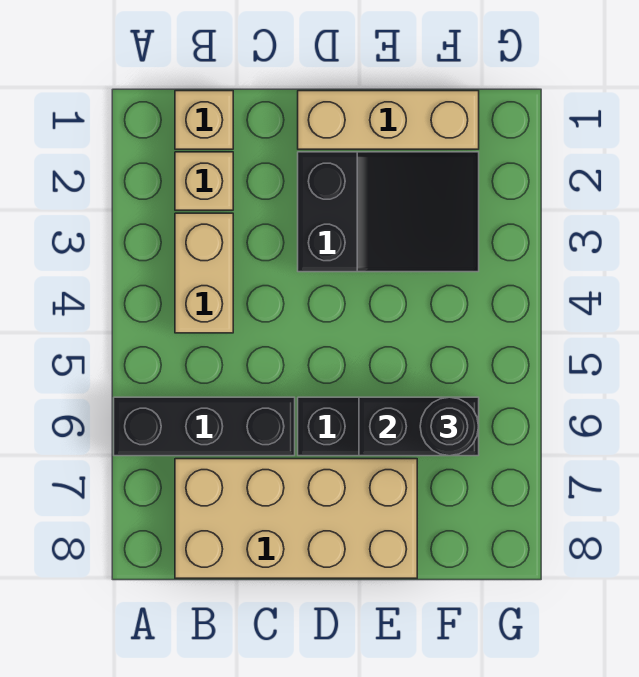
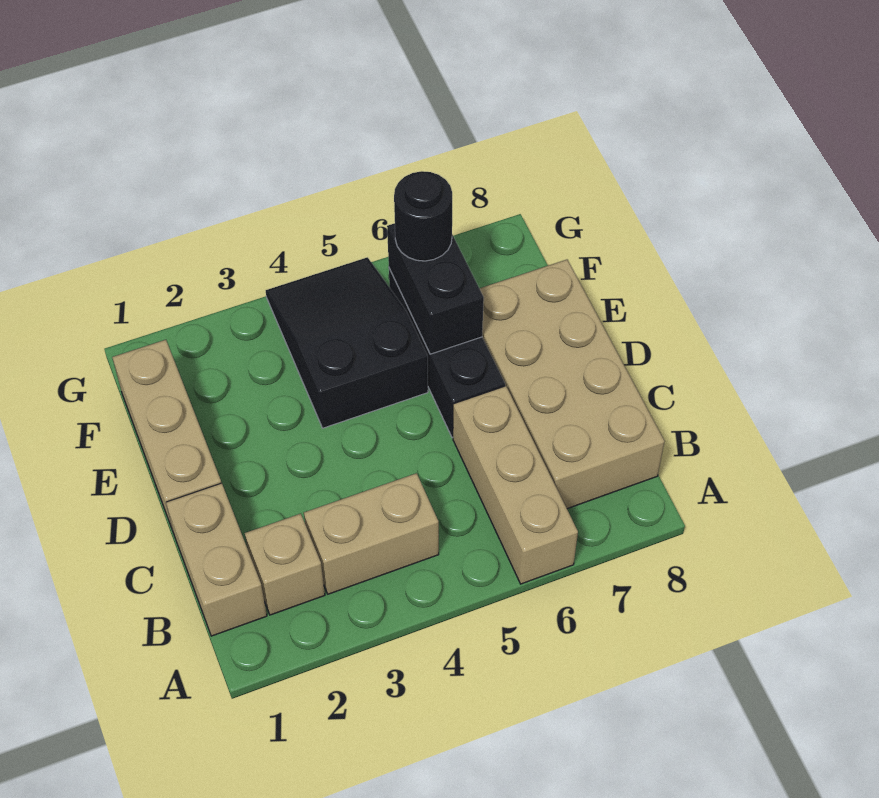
black brick A6:C6 level 1 -> tan brick A6:C6 level 1
tan brick B1 level 1 -> tan brick B1:C1 level 1
black slope D2:F3 level 1 top D -> black slope E4:G5 level 1 top E

